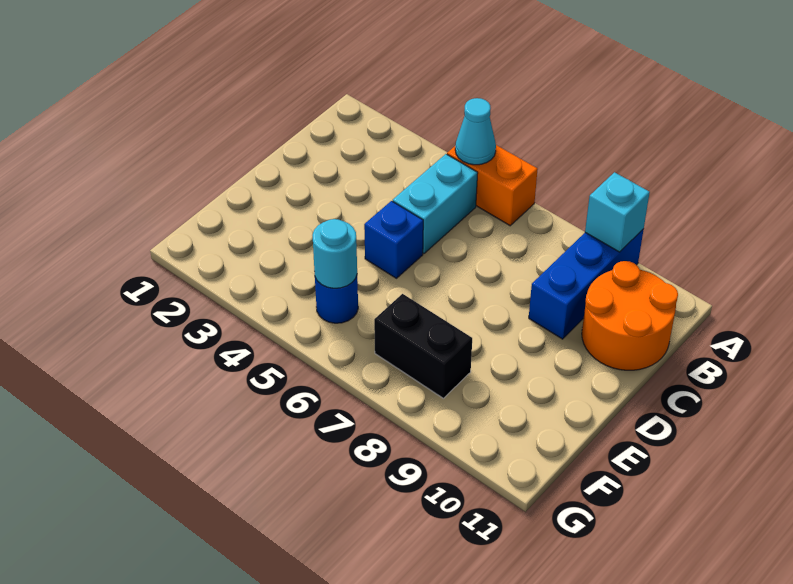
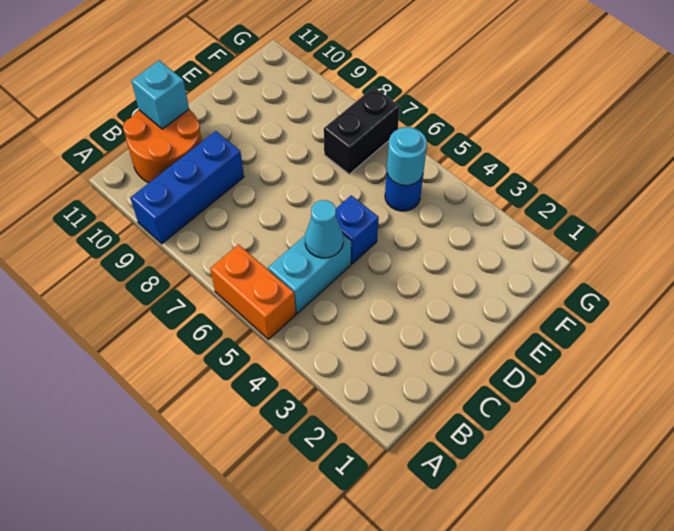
cyan cone A5 level 2 -> cyan cone C5 level 2
cyan brick A9 level 2 -> cyan brick C11 level 2
black brick F7:F8 level 1 -> black brick F7:G7 level 1

